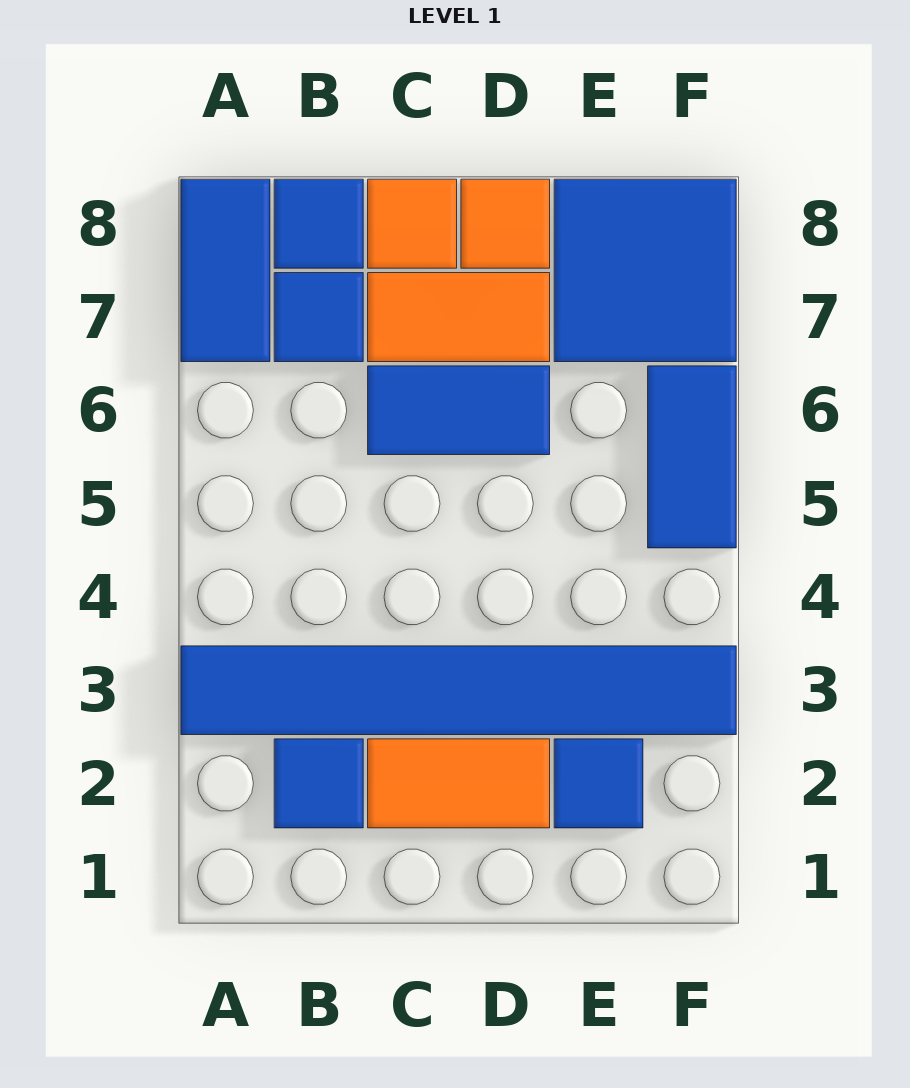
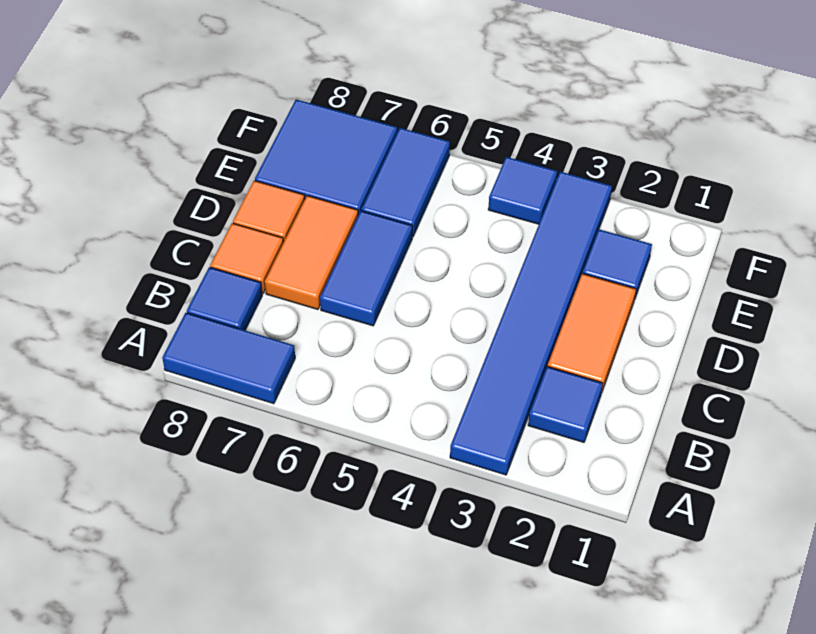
blue tile B7 level 1 -> blue tile F4 level 1
blue tile F5:F6 level 1 -> blue tile E6:F6 level 1

